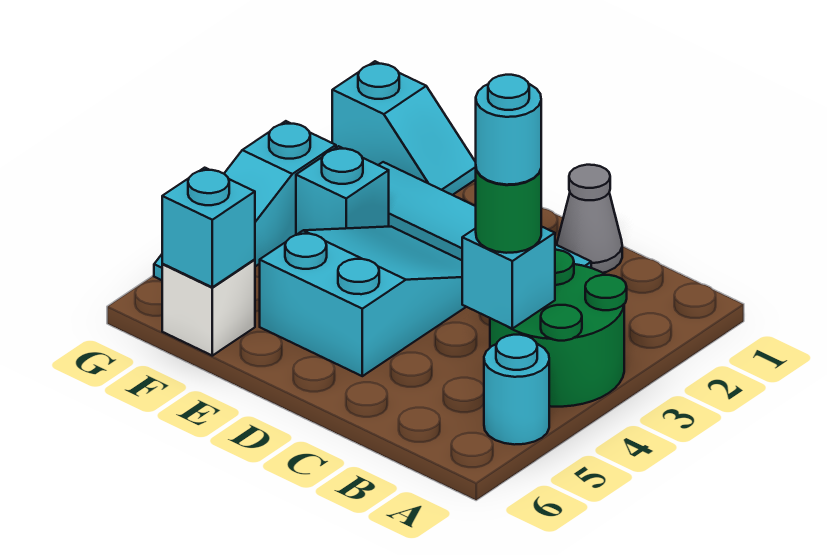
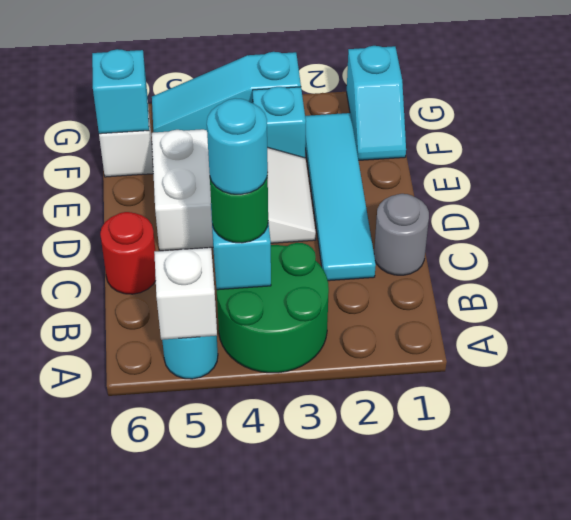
none -> white brick A5 level 2
grey cone C1 level 1 -> grey round brick C1 level 1
none -> red round brick C6 level 1
cyan slope D3:E5 level 1 top 5 -> white slope D3:E5 level 1 top 5

